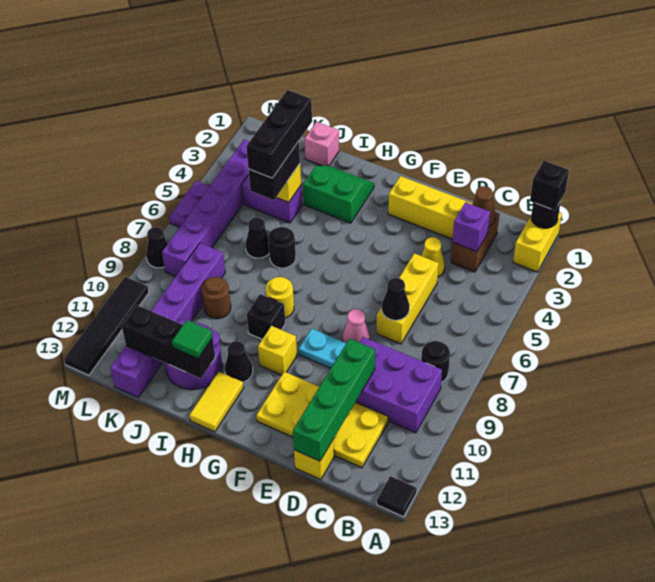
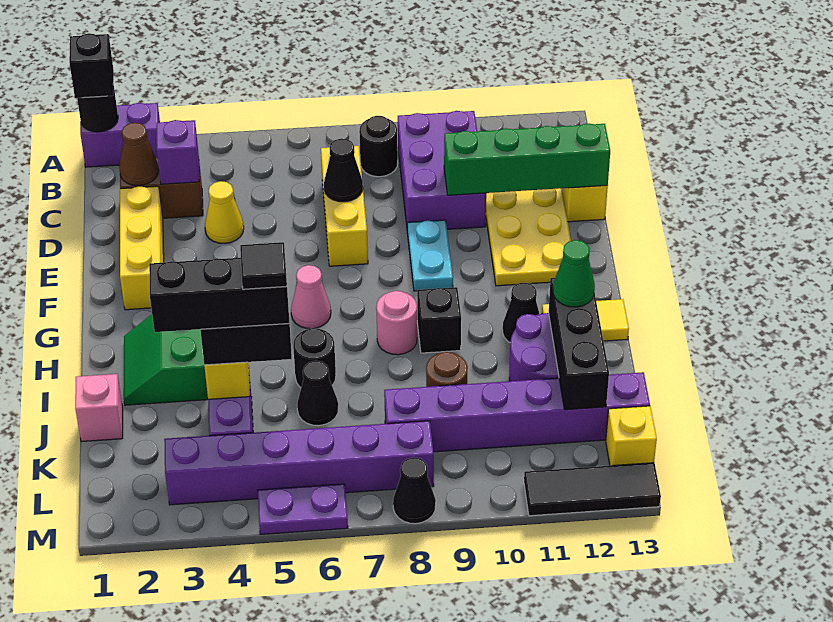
yellow brick A1:A2 level 1 -> purple brick A1:A2 level 1
black tile A13 level 1 -> black tile J5 level 5
yellow brick D5:D7 level 1 -> yellow brick C7:E7 level 1
pink cone E8 level 1 -> pink cone G6 level 1
yellow brick G10 level 1 -> yellow brick L13 level 1
yellow round brick H8 level 1 -> pink round brick H8 level 1
green tile I12 level 3 -> green cone I12 level 3
black tile M10:M13 level 1 -> black tile M11:M13 level 1

